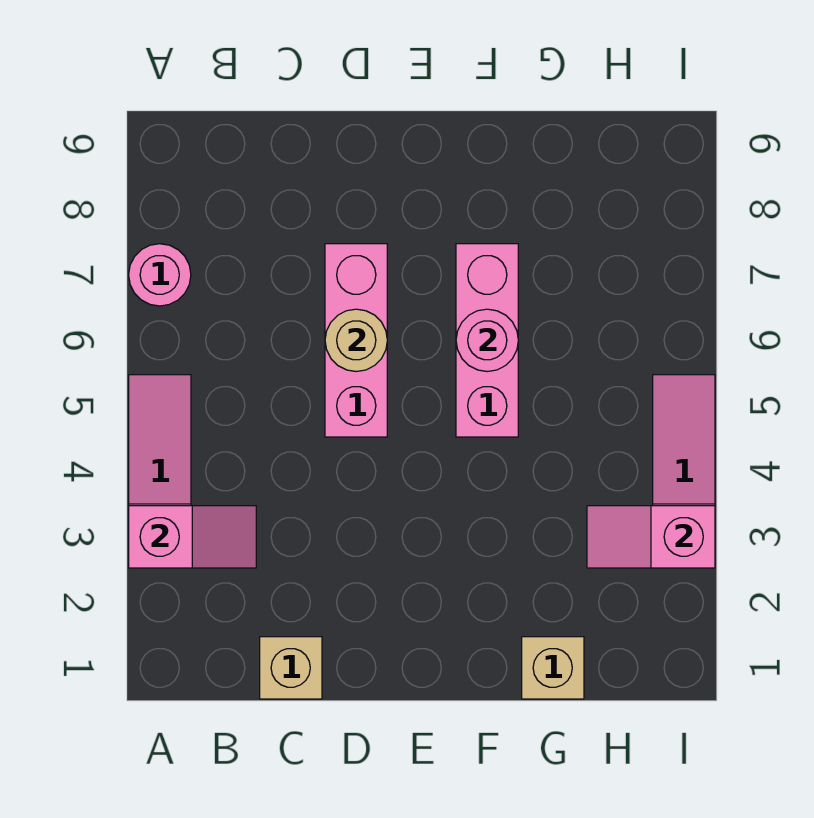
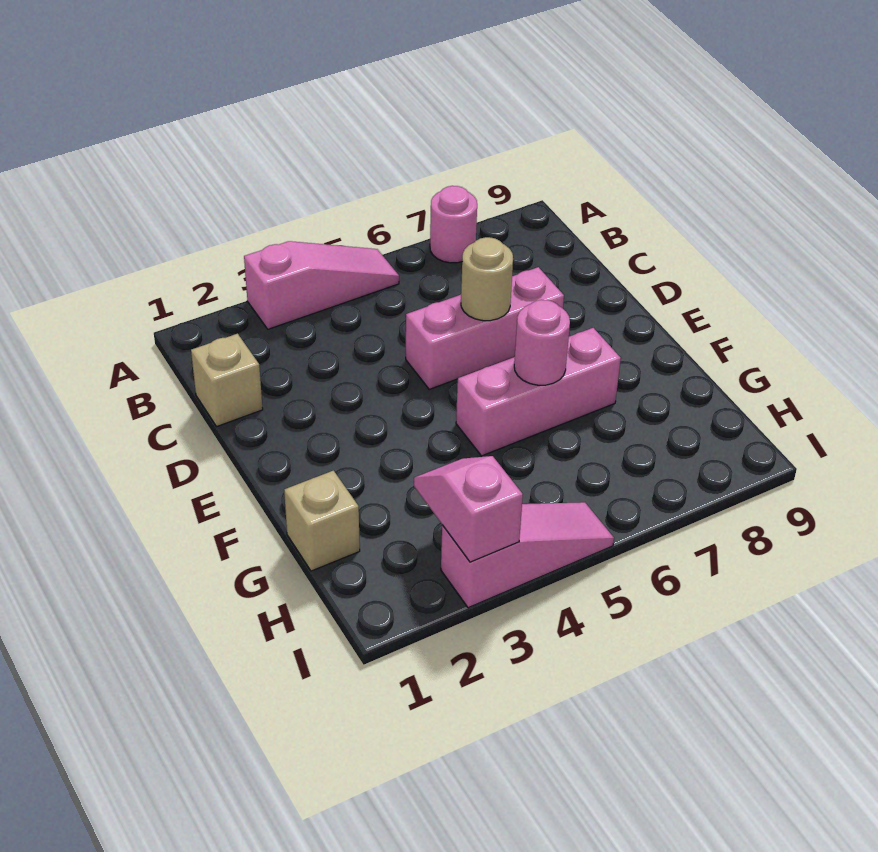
pink slope A3:B3 level 2 top A -> none

